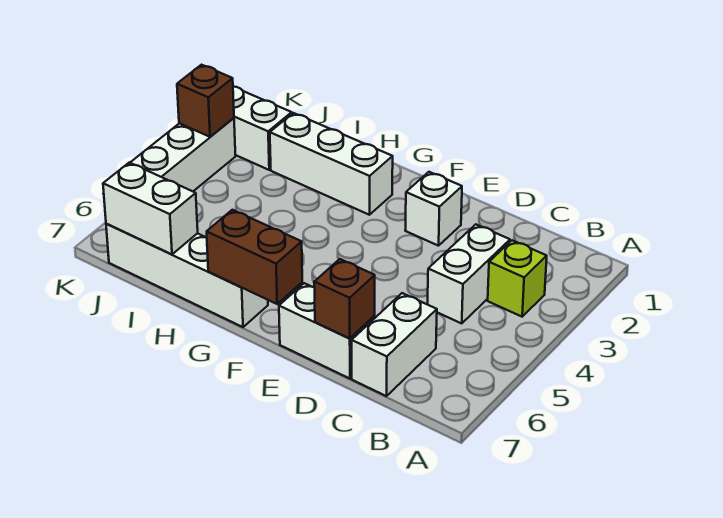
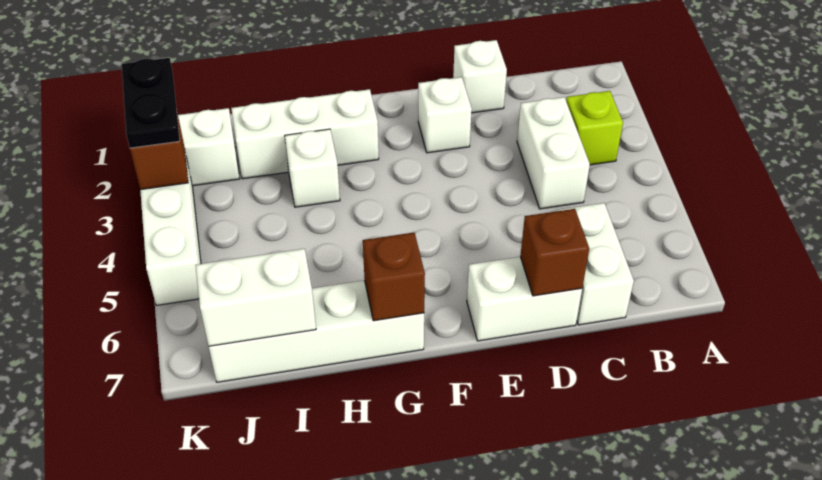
none -> white brick D1 level 1
brown brick F7:G7 level 2 -> brown brick G7 level 2
none -> white brick H3 level 1
none -> black plate K2:K3 level 3

